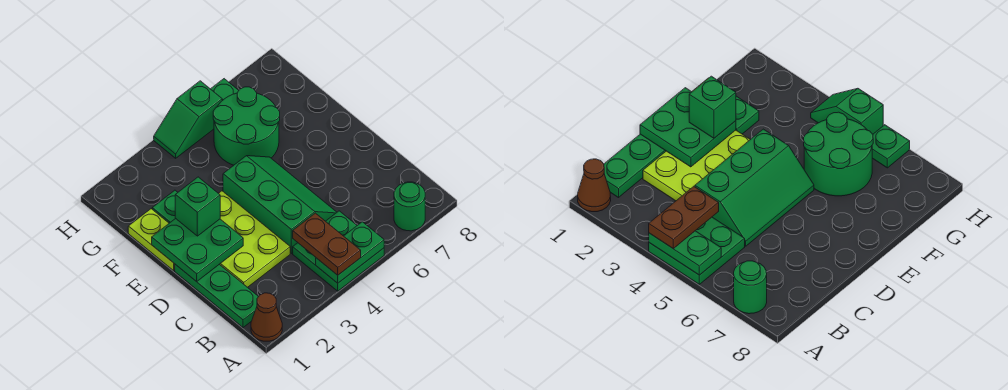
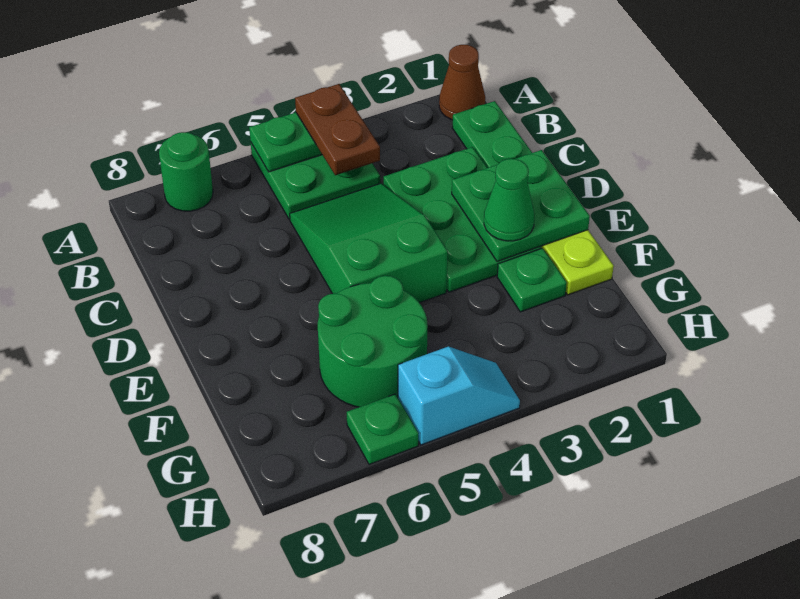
lime plate C2:E3 level 1 -> green plate C2:E3 level 1
green slope C4:E5 level 1 top 4 -> green slope C4:E5 level 1 top E
green brick E2 level 3 -> green cone E2 level 3
green slope H4:H5 level 1 top 5 -> cyan slope H4:H5 level 1 top 5

